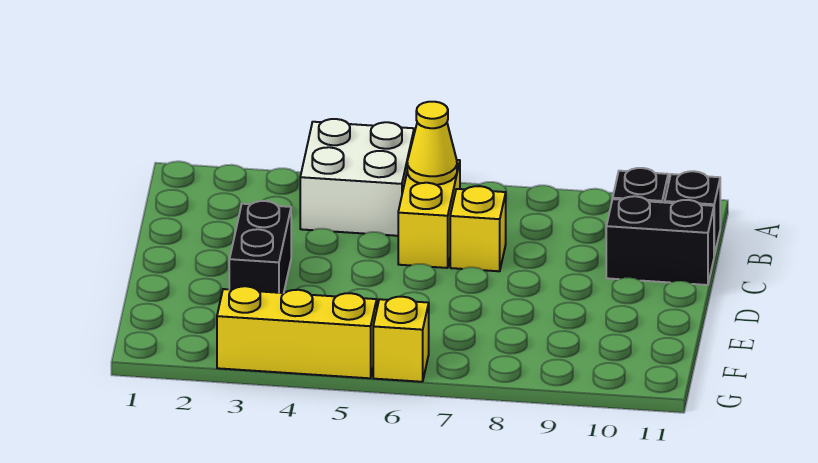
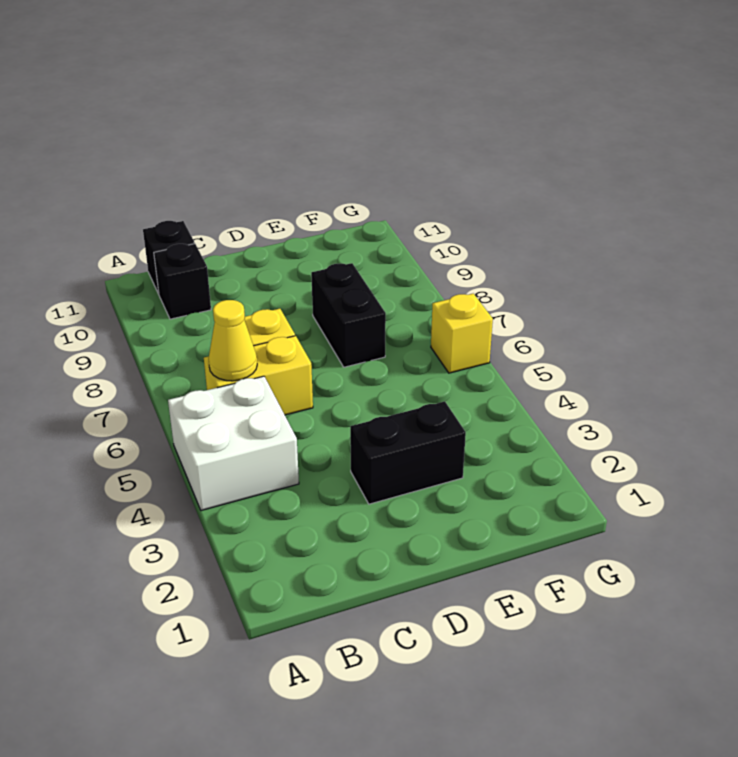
black brick C10:C11 level 1 -> black brick E7:E8 level 1
yellow brick G3:G5 level 1 -> none

